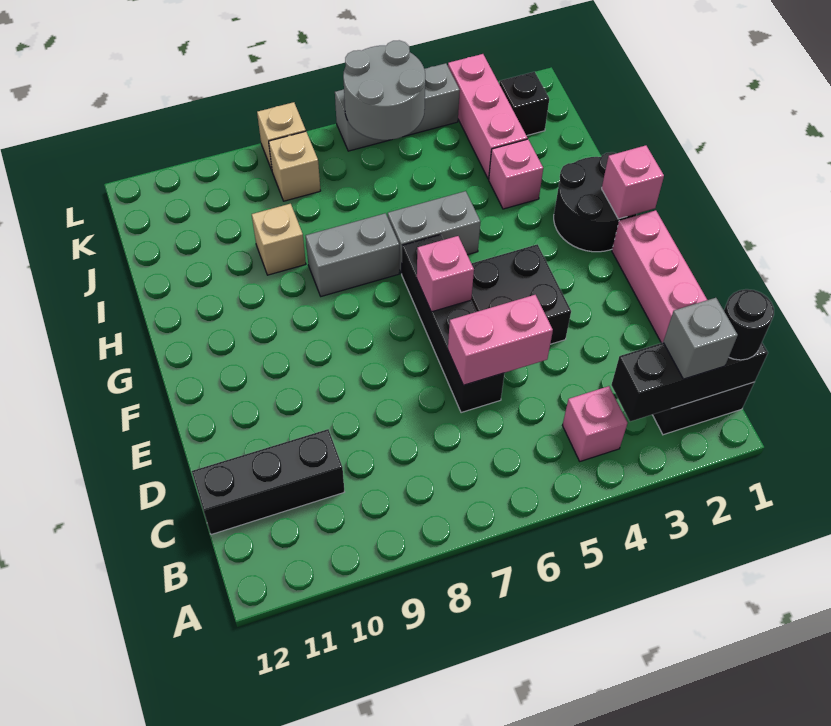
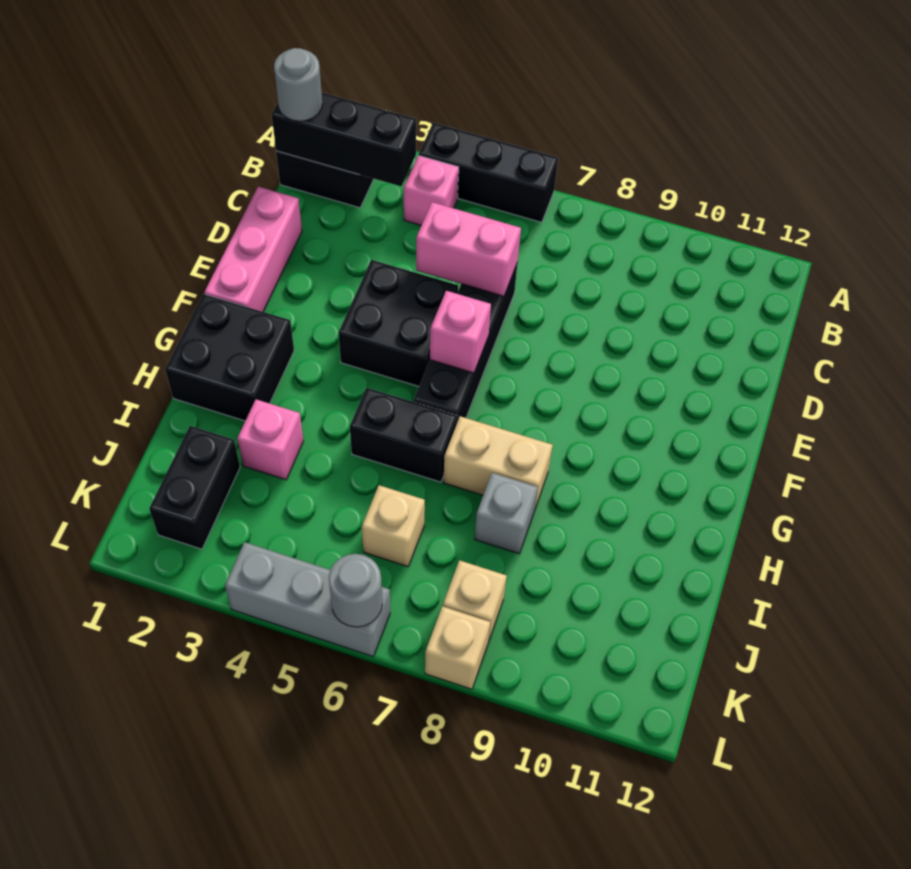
black round brick B1 level 3 -> grey round brick B1 level 3
grey brick B2 level 3 -> grey brick I8 level 1
black brick C10:C12 level 1 -> black brick A4:A6 level 1
black round brick G1:H2 level 1 -> black brick G1:H2 level 1
pink brick G1 level 2 -> none
grey brick H5:H6 level 1 -> black brick H5:H6 level 1
grey brick H7:H8 level 1 -> tan brick H7:H8 level 1
tan brick I9 level 1 -> tan brick J6 level 1
pink brick J3:L3 level 1 -> none
black brick K2 level 1 -> black brick J2:K2 level 1
grey round brick K5:L6 level 2 -> grey round brick L6 level 2

